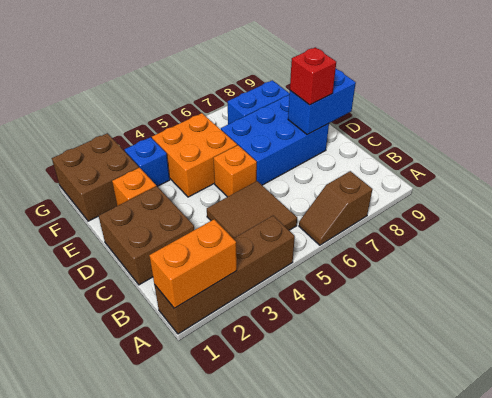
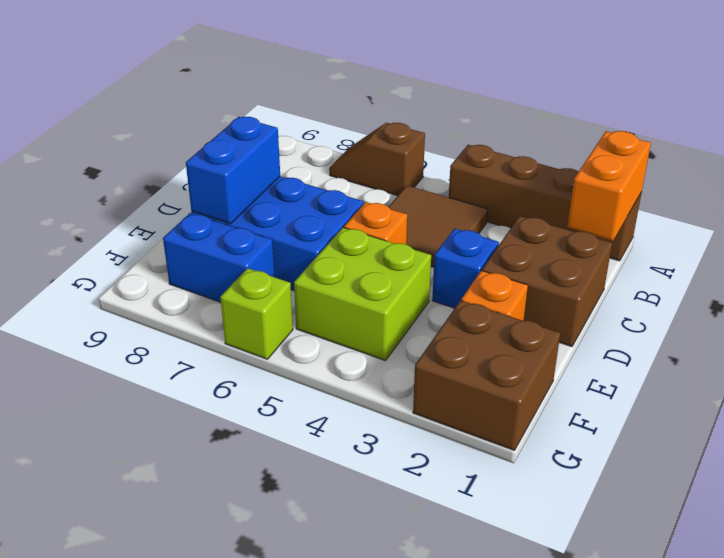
orange brick A1:A2 level 2 -> orange brick A1:B1 level 2
brown slope A6:A7 level 1 top 7 -> brown slope A6:A7 level 1 top 6
blue brick D8:D9 level 2 -> blue brick D8:E8 level 2
red brick D8 level 3 -> none
orange brick E4:F5 level 1 -> lime brick E4:F5 level 1
blue brick F3 level 1 -> blue brick D3 level 1
none -> lime brick G6 level 1

